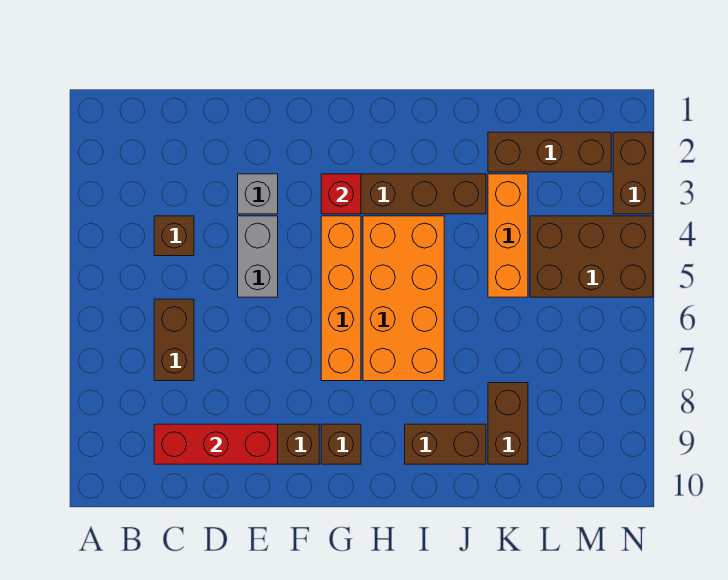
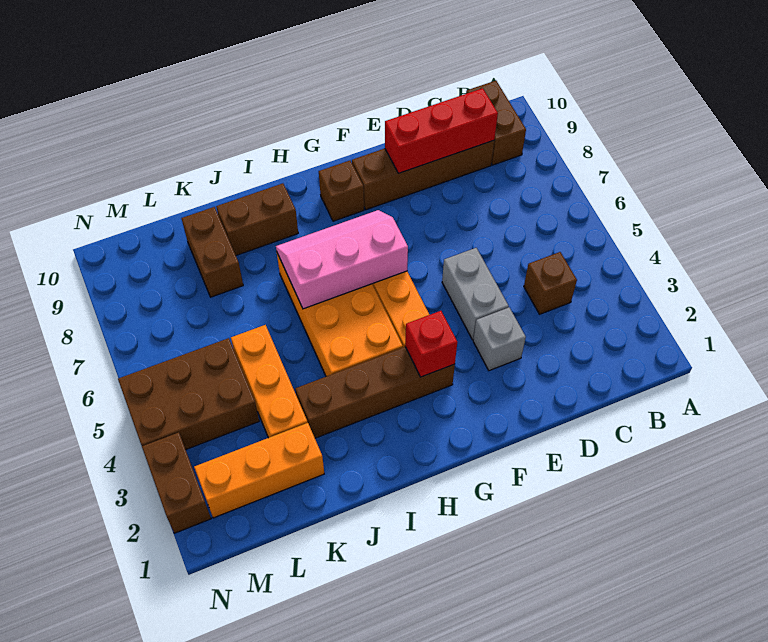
brown brick C6:C7 level 1 -> brown brick B9:B10 level 1
none -> pink slope G6:I7 level 2 top 6
brown brick K2:M2 level 1 -> orange brick K2:M2 level 1

